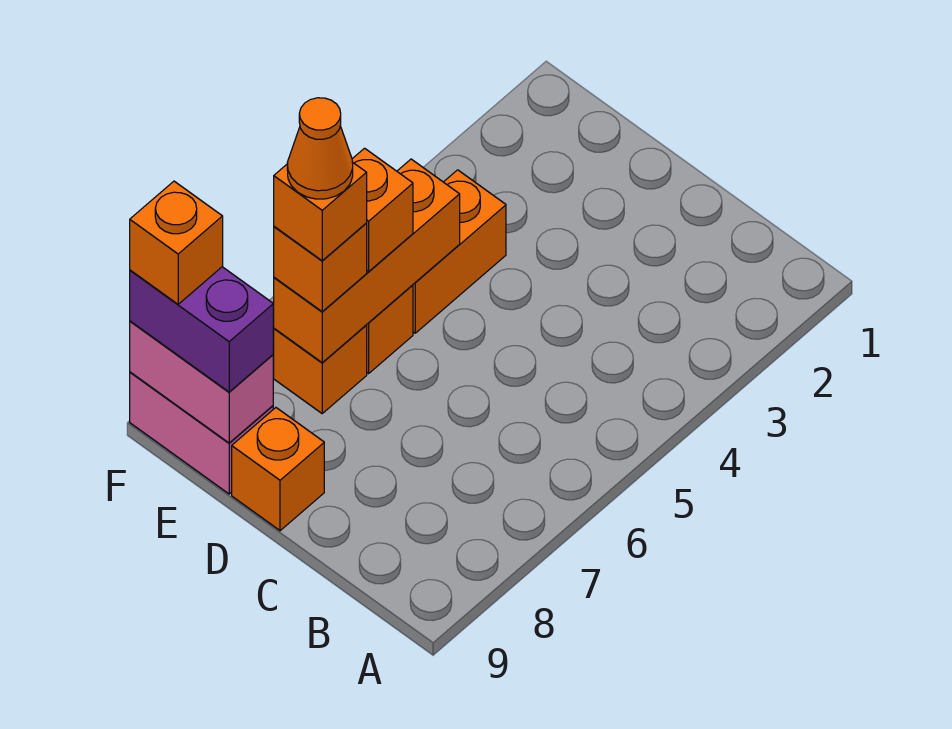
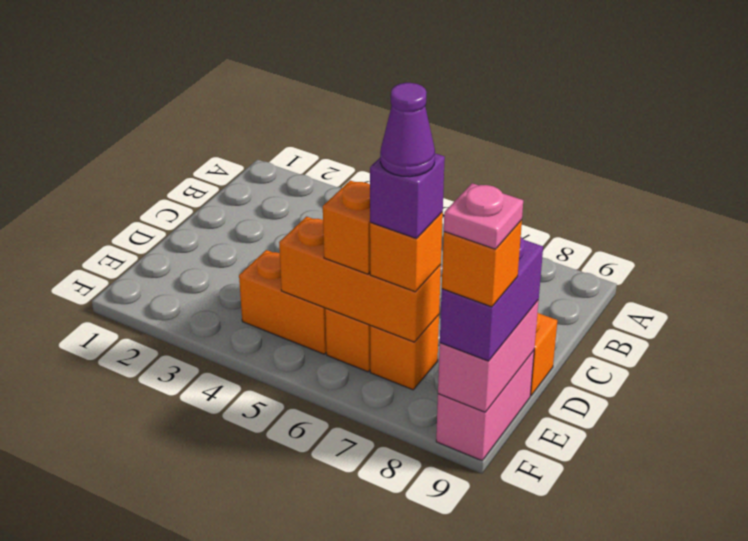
orange brick E7 level 4 -> purple brick E7 level 4
orange cone E7 level 5 -> purple cone E7 level 5
none -> pink plate F9 level 5

